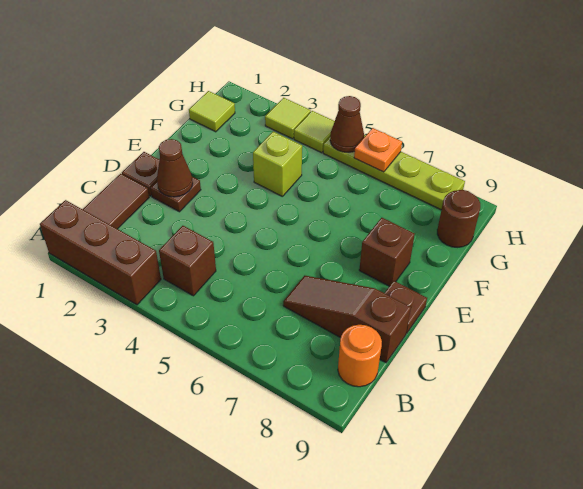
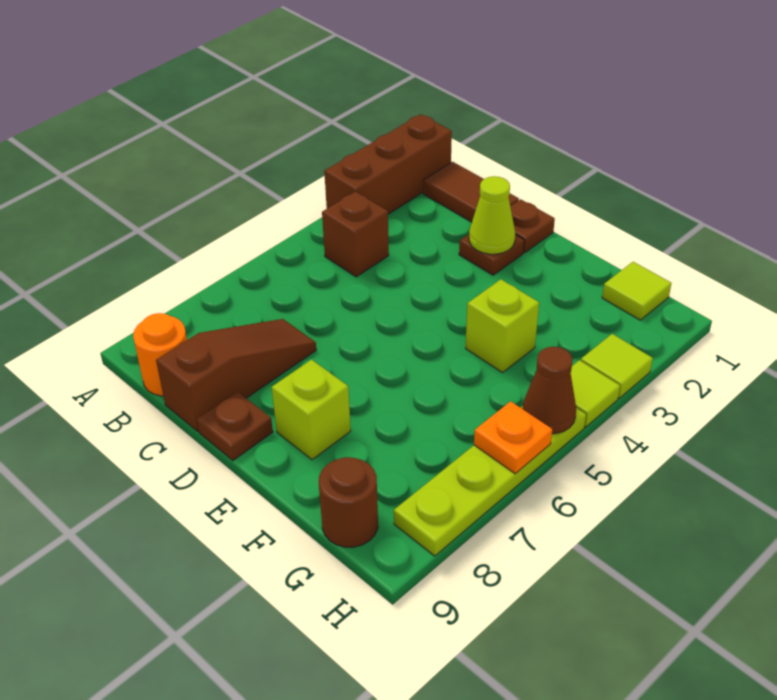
brown cone D2 level 2 -> lime cone D2 level 2
brown brick E8 level 1 -> lime brick E8 level 1

